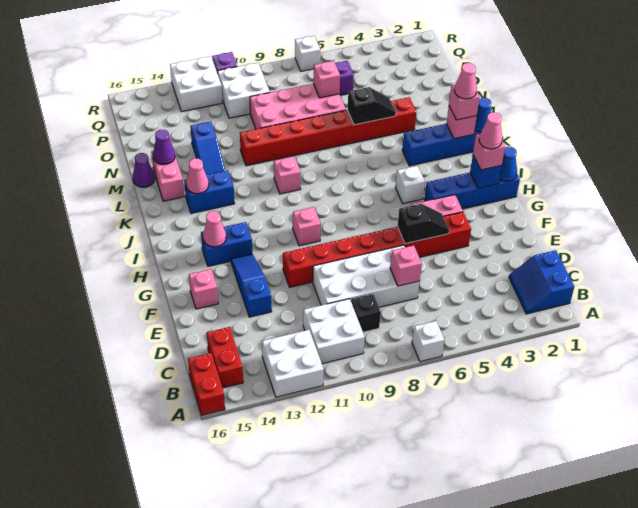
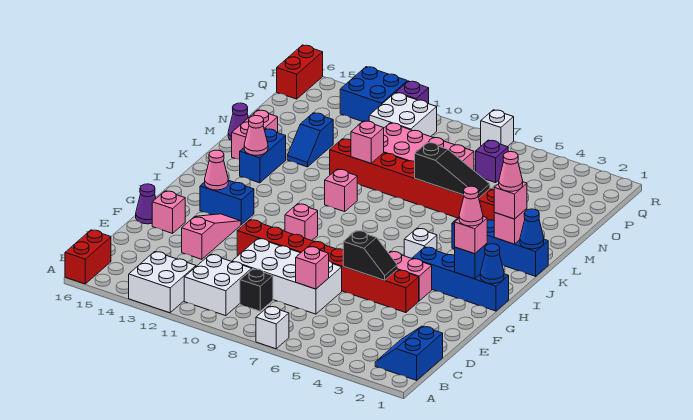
red brick B15:C15 level 1 -> red brick Q16:R16 level 1
blue slope E13:G13 level 1 top E -> pink slope E13:G13 level 1 top E
blue brick K13:K14 level 1 -> blue brick K14:L14 level 1
blue slope L13:N13 level 1 top N -> blue slope M13:N13 level 1 top N
black slope M5:M6 level 2 top 6 -> black slope M5:M7 level 2 top 7
purple cone M15 level 2 -> purple cone F16 level 1
pink brick O7 level 2 -> pink brick M10 level 2
white brick Q12:R13 level 1 -> blue brick Q12:R13 level 1

